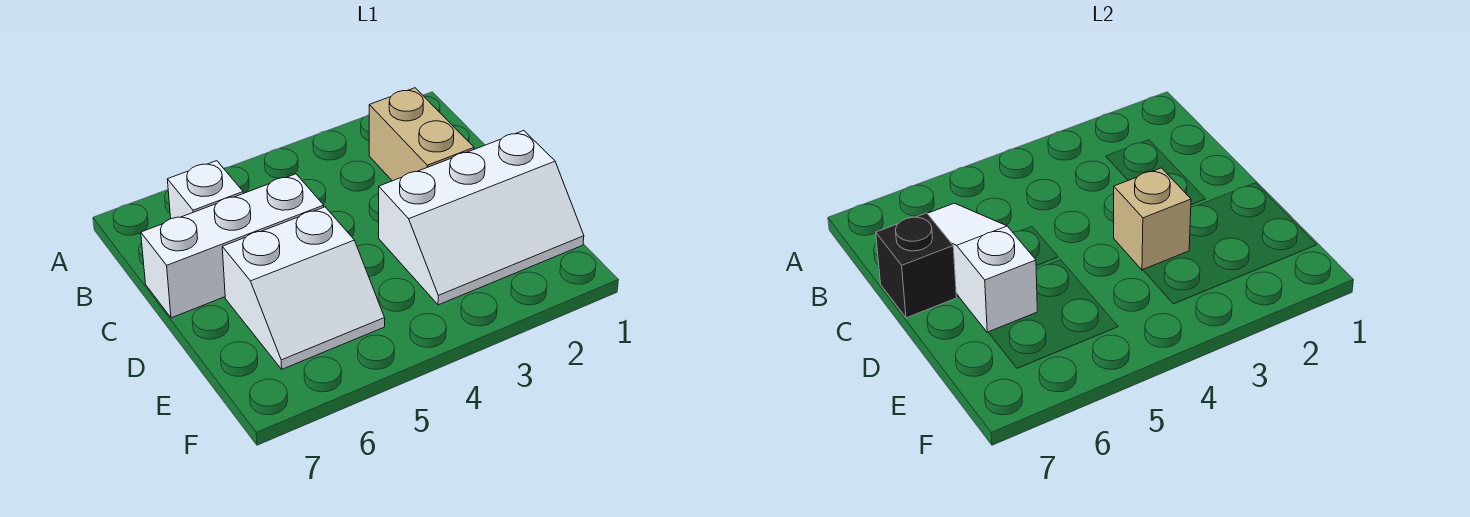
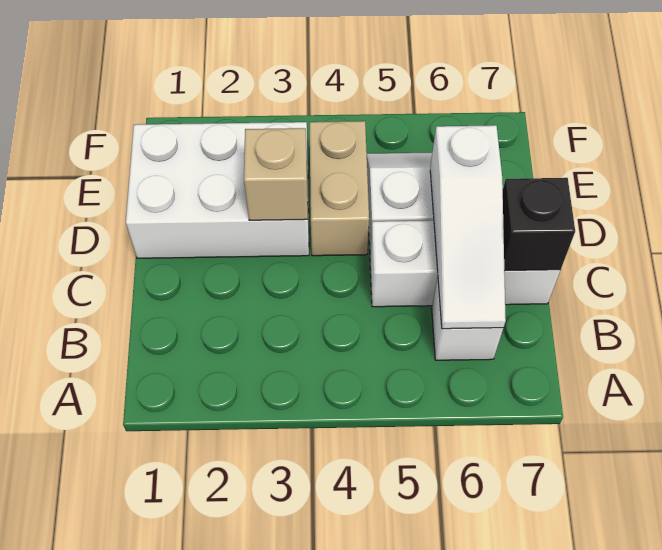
tan brick B2:C2 level 1 -> tan brick D4:E4 level 1
white slope D1:E3 level 1 top D -> white brick D1:E3 level 1

